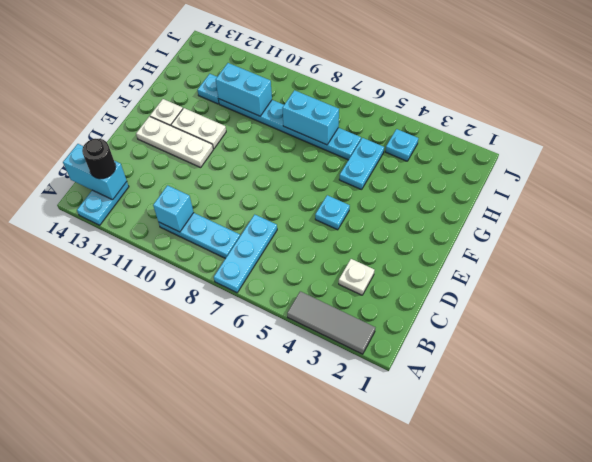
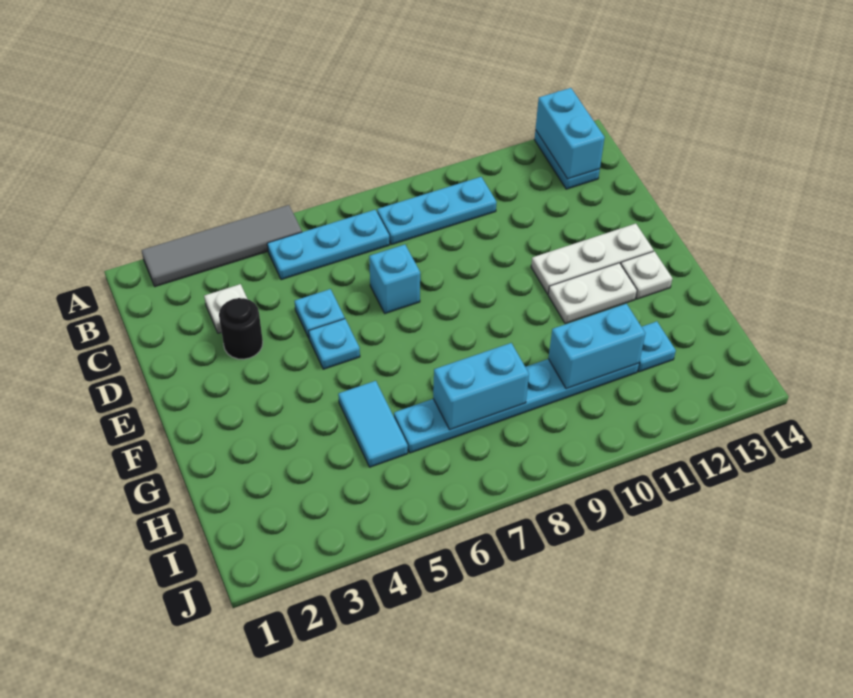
grey tile A2:A4 level 1 -> grey tile A2:A5 level 1
cyan plate A7:C7 level 1 -> cyan plate B5:B7 level 1
cyan brick B10 level 2 -> cyan brick D7 level 1
cyan brick B13:B14 level 2 -> cyan brick A13:B13 level 2
black round brick B13 level 3 -> black round brick D3 level 1
cyan plate G5:H5 level 1 -> cyan tile G5:H5 level 1
cyan plate I4 level 1 -> cyan plate D5 level 1

